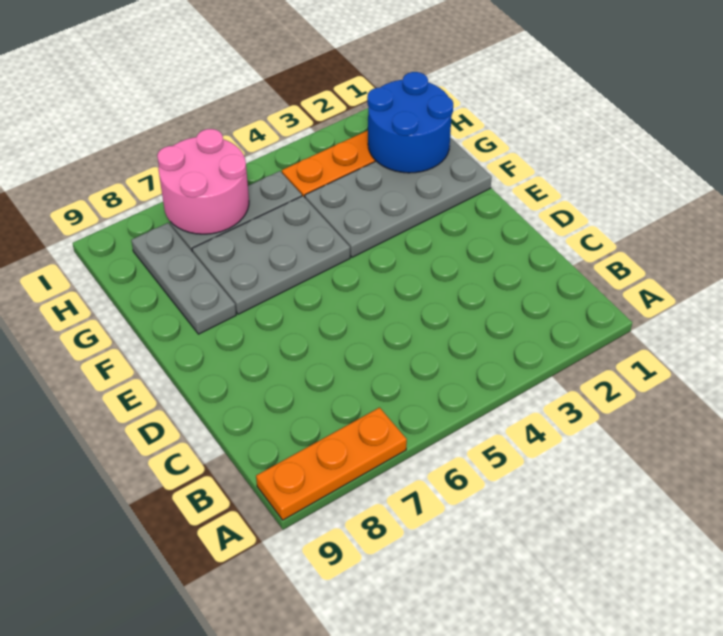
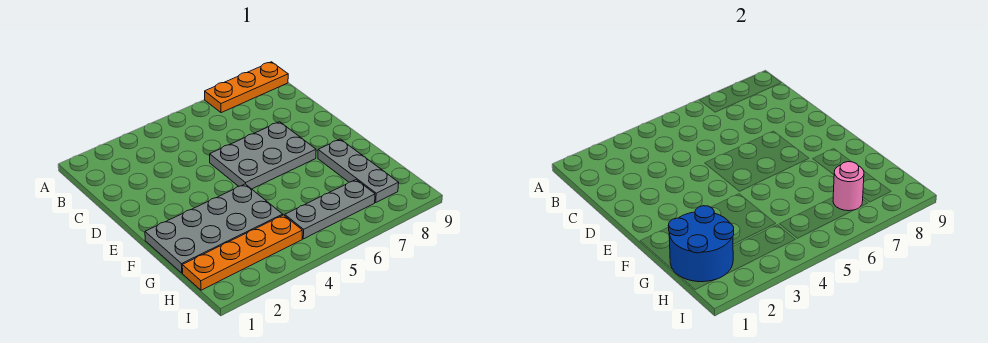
grey plate F5:G7 level 1 -> grey plate D5:E7 level 1
pink round brick H6:I7 level 2 -> pink round brick H7 level 2

